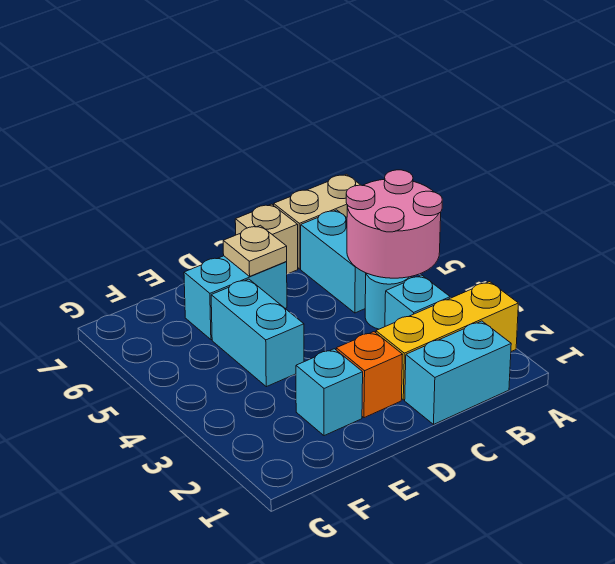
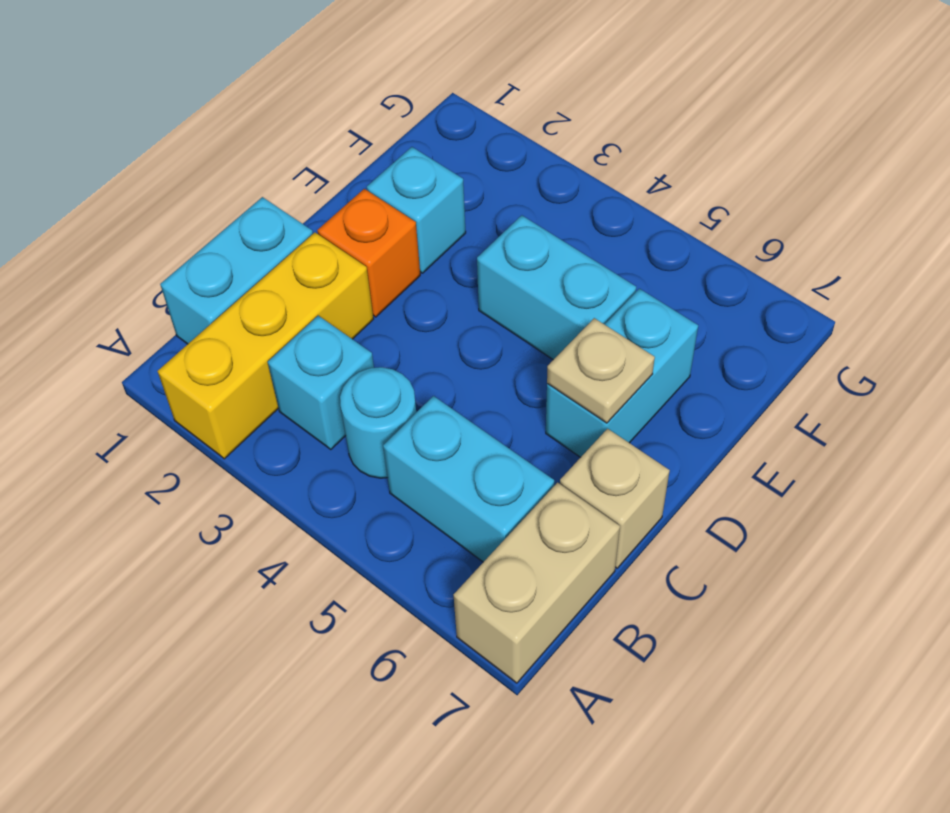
pink round brick A4:B5 level 2 -> none

